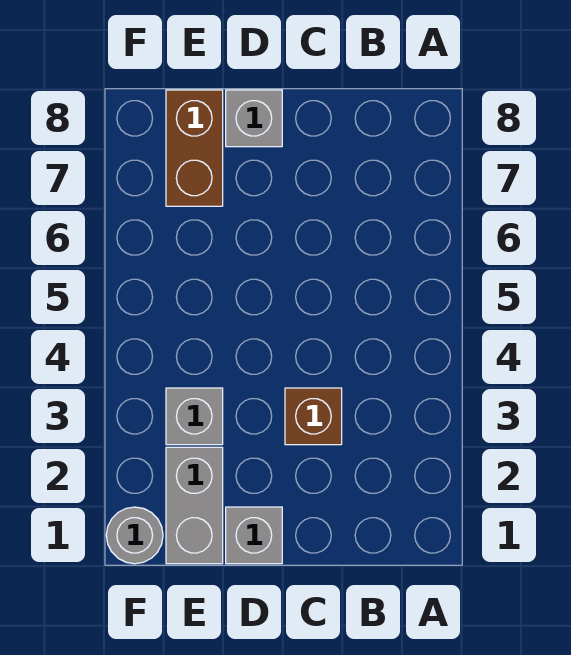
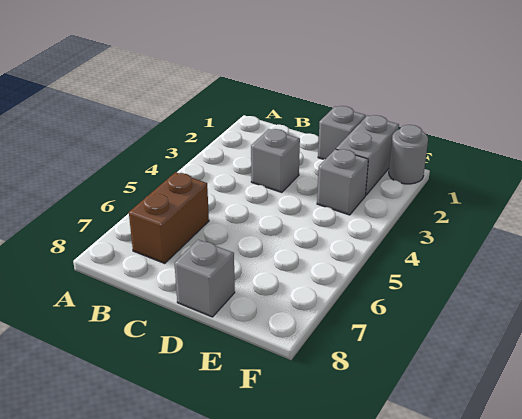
brown brick C3 level 1 -> grey brick C3 level 1
brown brick E7:E8 level 1 -> brown brick B6:B7 level 1

